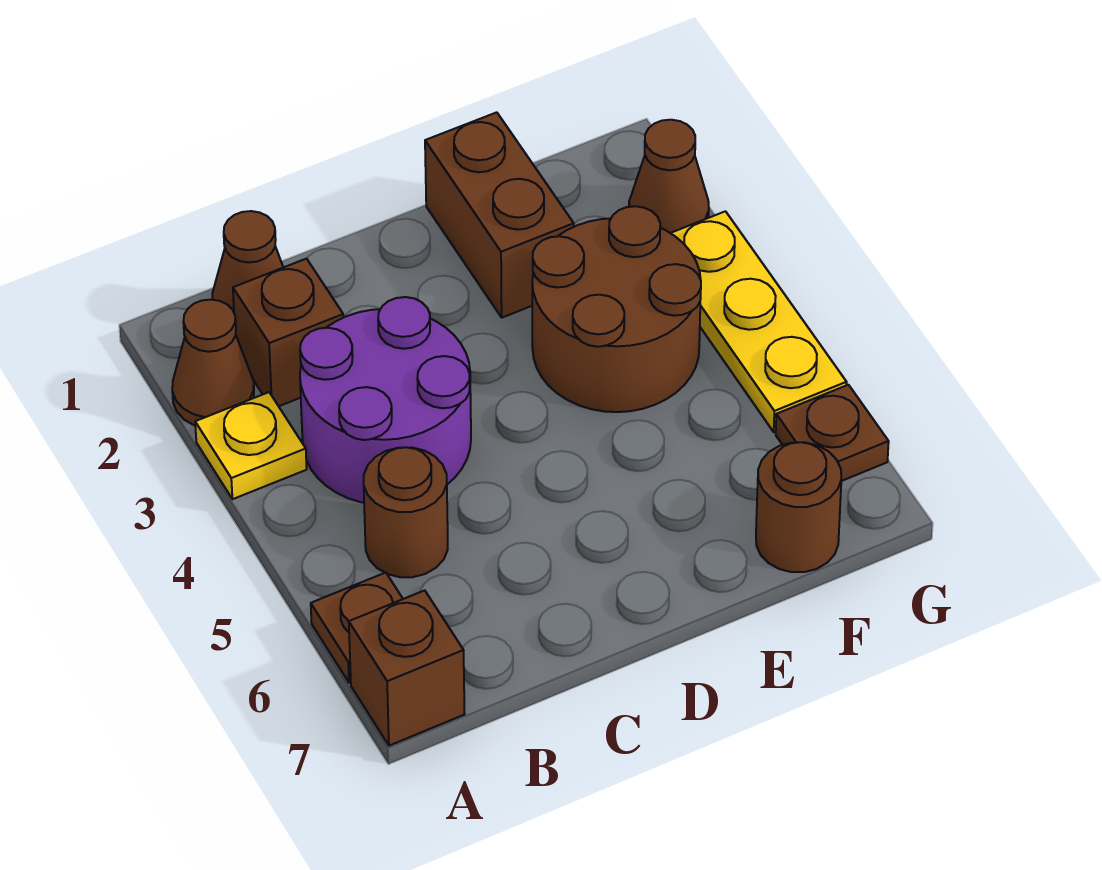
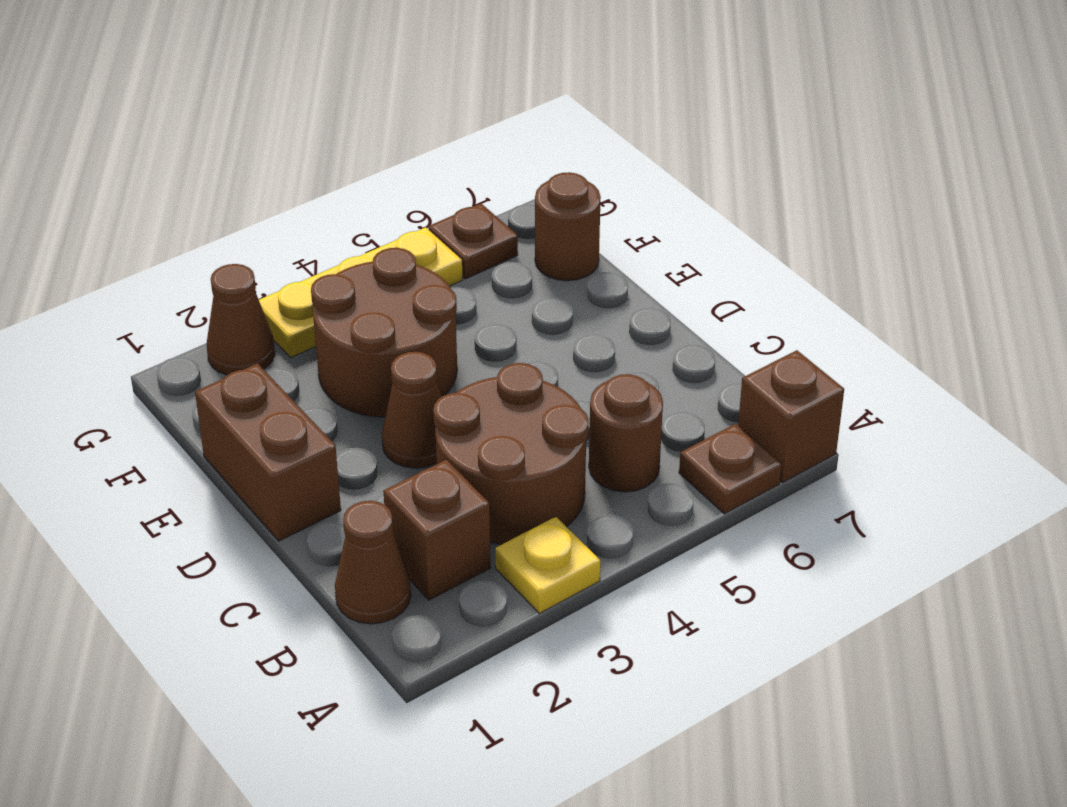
brown cone A2 level 1 -> brown cone D3 level 1
purple round brick B3:C4 level 1 -> brown round brick B3:C4 level 1
brown brick E1:E2 level 1 -> brown brick D1:E1 level 1

